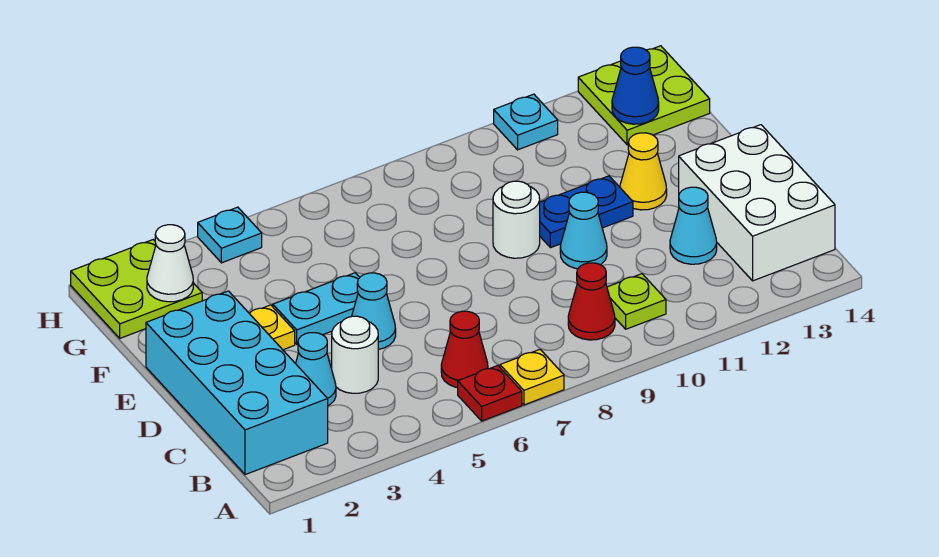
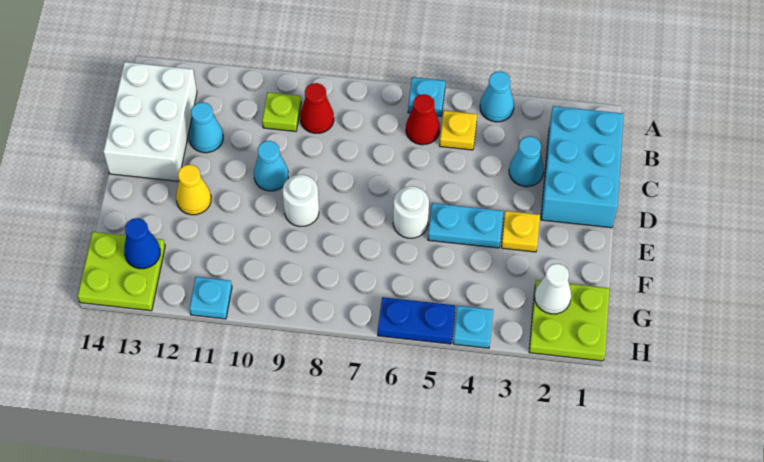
red plate A6 level 1 -> cyan plate A6 level 1
yellow plate A7 level 1 -> yellow plate B5 level 1
cyan brick B1:E2 level 1 -> cyan brick B1:D2 level 1
white round brick C4 level 1 -> white round brick E6 level 1
cyan cone D5 level 1 -> cyan cone A4 level 1
blue plate E10:E11 level 1 -> blue plate H5:H6 level 1

